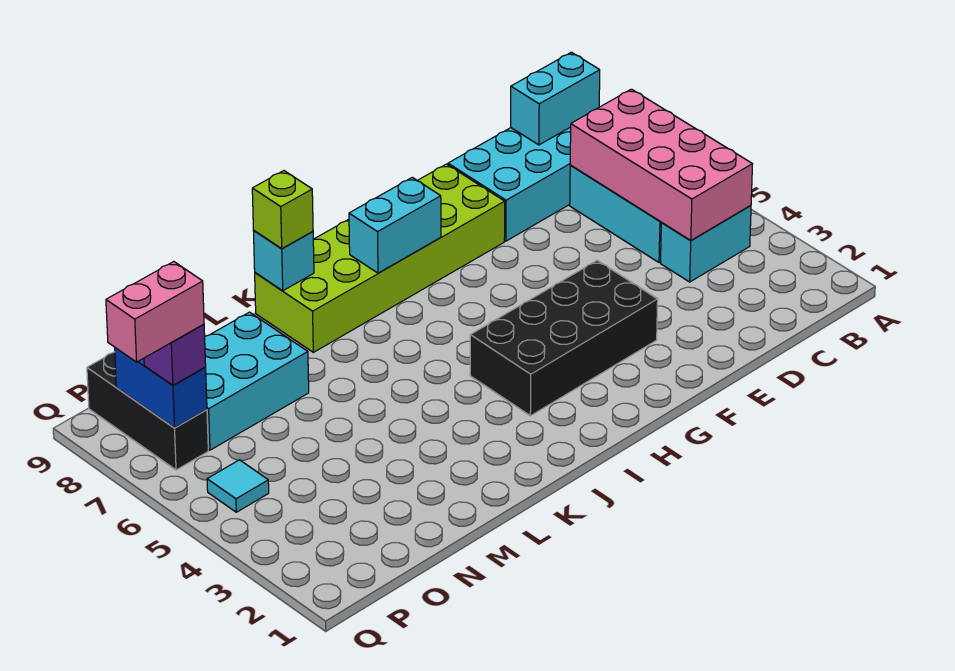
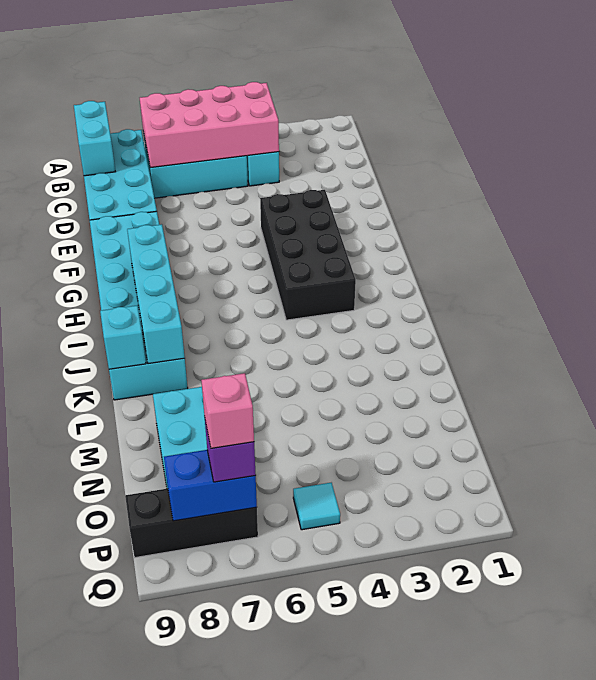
lime brick F8:K9 level 1 -> cyan brick F8:K9 level 1
cyan brick H8:I8 level 2 -> cyan brick H8:K8 level 2
lime brick K9 level 3 -> none
pink brick P7:Q7 level 4 -> pink brick P7 level 4

